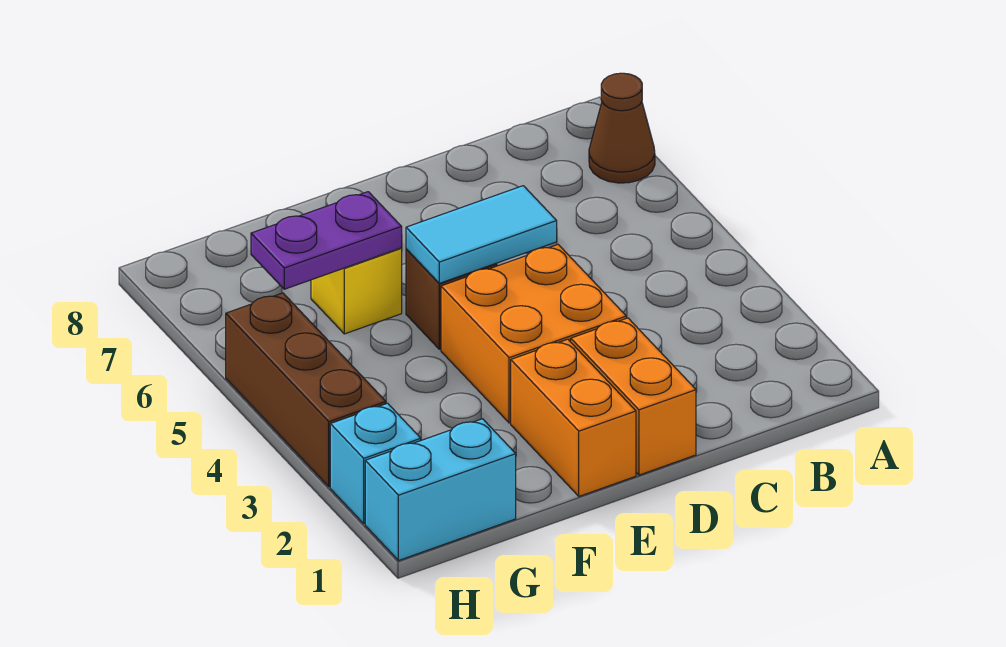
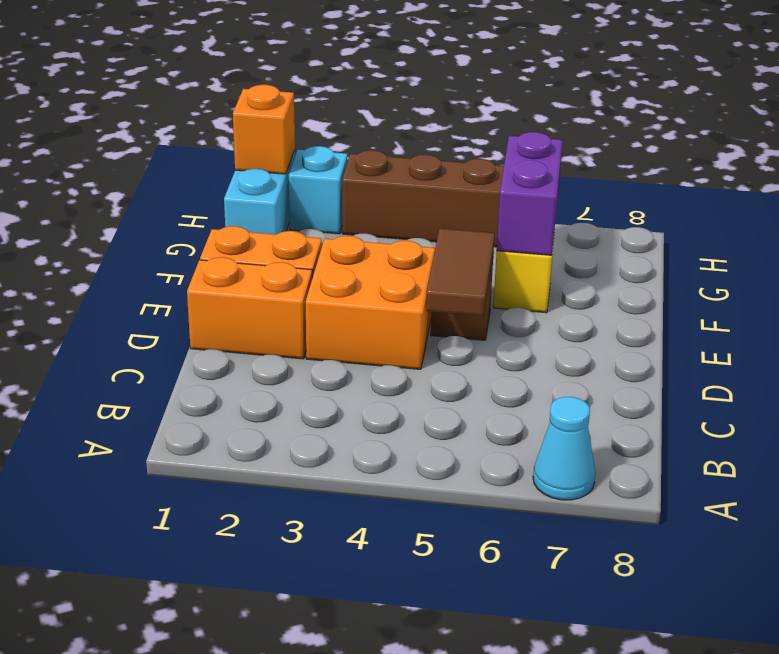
brown cone A7 level 1 -> cyan cone A7 level 1
cyan tile D5:E5 level 2 -> brown tile D5:E5 level 2
purple plate F6:G6 level 2 -> purple brick F6:G6 level 2
none -> orange brick H1 level 2

